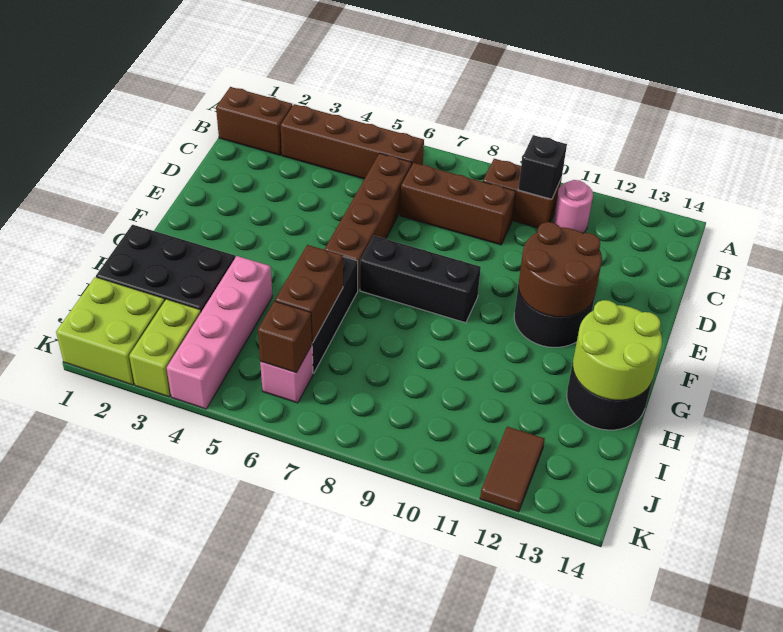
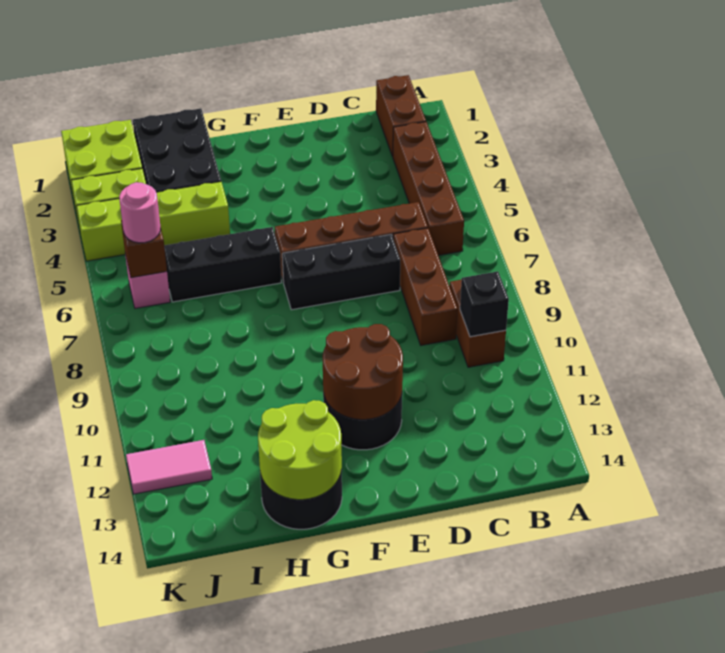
pink round brick B11 level 1 -> pink round brick J6 level 3
black brick F7:F9 level 1 -> black brick D7:F7 level 1
pink brick H4:K4 level 1 -> lime brick H4:K4 level 1
brown brick H6:I6 level 2 -> none
brown tile J12:K12 level 1 -> pink tile J12:K12 level 1

